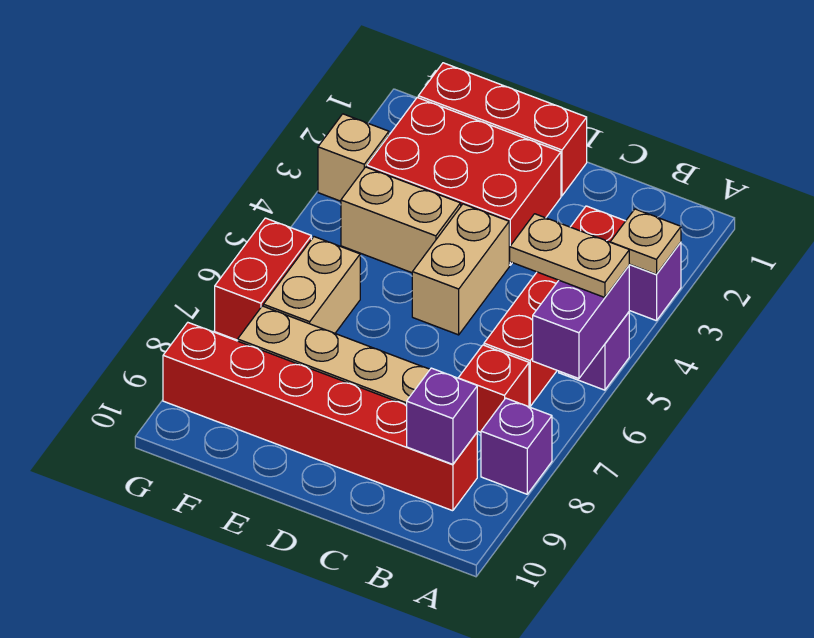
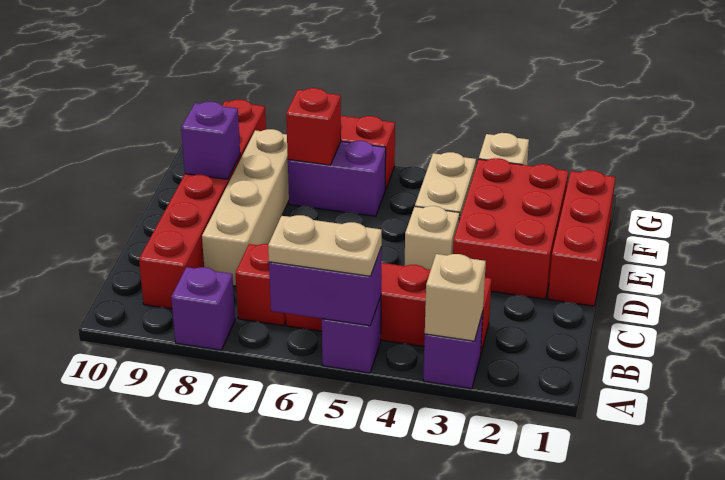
tan plate A3 level 2 -> tan brick A3 level 2
tan plate A5:B5 level 3 -> tan plate A5:A6 level 3
purple brick B9 level 2 -> purple brick E9 level 2
tan brick D4:D5 level 1 -> tan brick D4 level 1
tan brick F6:F7 level 1 -> purple brick F6:F7 level 1
none -> red brick F7 level 2

